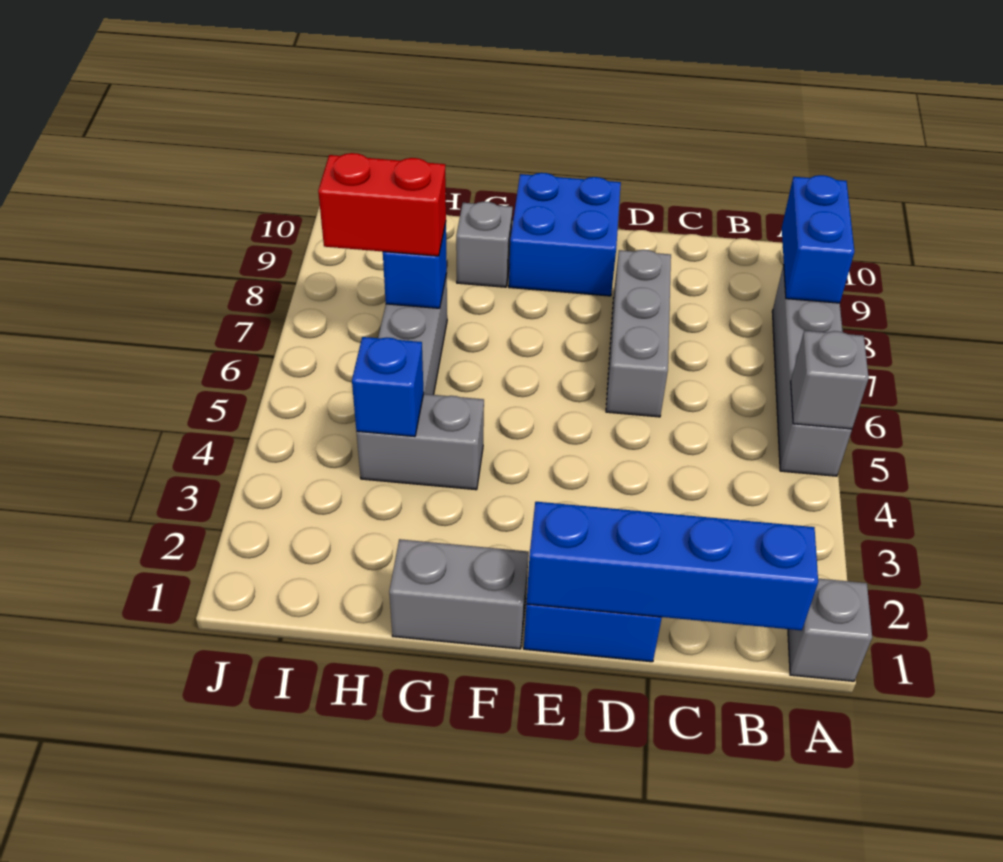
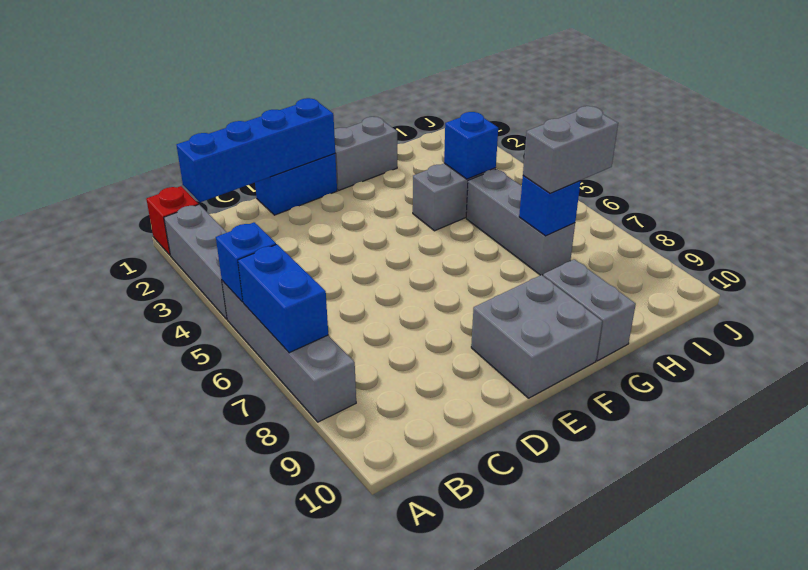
grey brick A1 level 1 -> red brick A1 level 1
grey brick A5 level 2 -> blue brick A5 level 2
blue brick A8:A9 level 2 -> blue brick A6:A7 level 2
grey brick D6:D8 level 1 -> grey brick A2:A4 level 1
blue brick E9:F10 level 1 -> grey brick E9:F10 level 1
grey brick G9 level 1 -> grey brick G9:G10 level 1
red brick H7:I7 level 3 -> grey brick H7:I7 level 3

